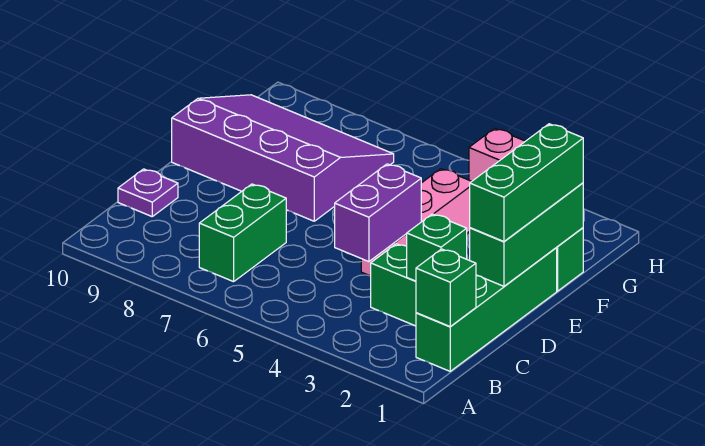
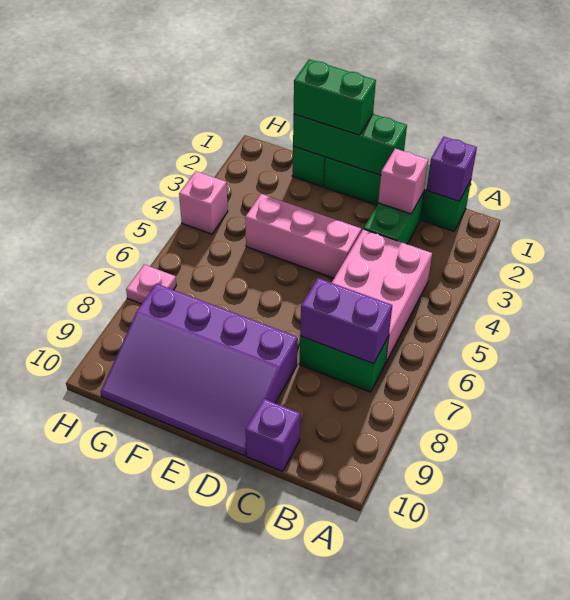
green brick B1 level 2 -> purple brick B1 level 2
none -> pink brick B4:C6 level 1
green brick C2 level 2 -> pink brick C2 level 2
purple brick C4:D4 level 2 -> purple brick B7:C7 level 2
purple plate C10 level 1 -> purple brick C10 level 1
green brick D1:F1 level 3 -> green brick E1:F1 level 3
purple slope E7:G10 level 1 top E -> purple slope D8:G10 level 1 top 8
none -> pink plate H7 level 1

